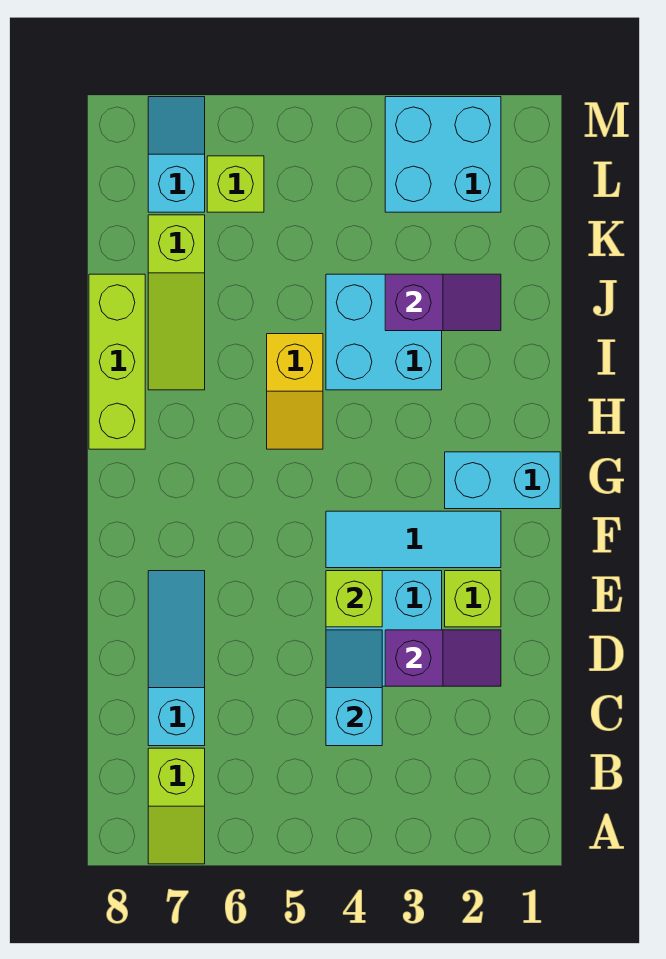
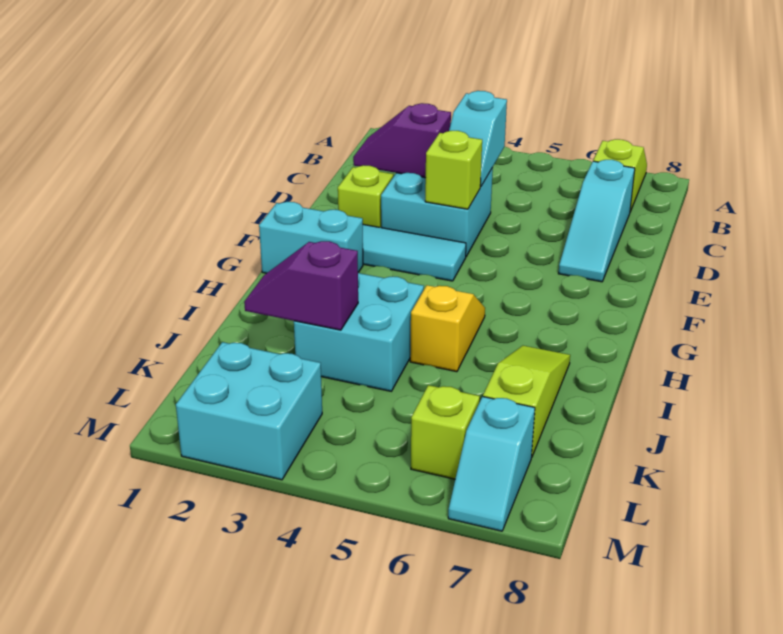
lime brick H8:J8 level 1 -> none

